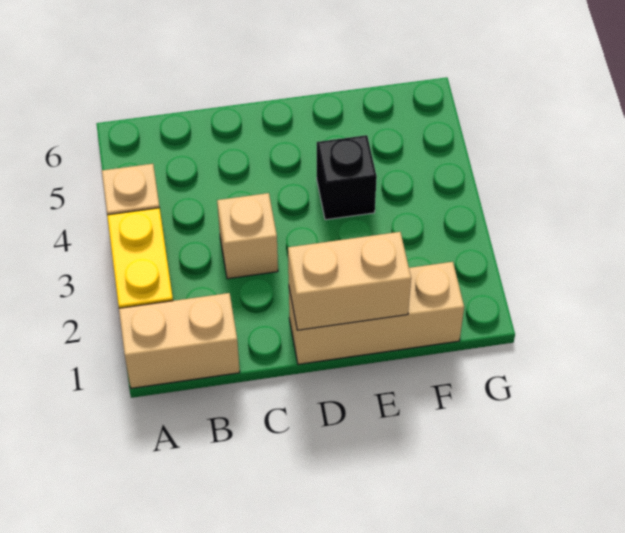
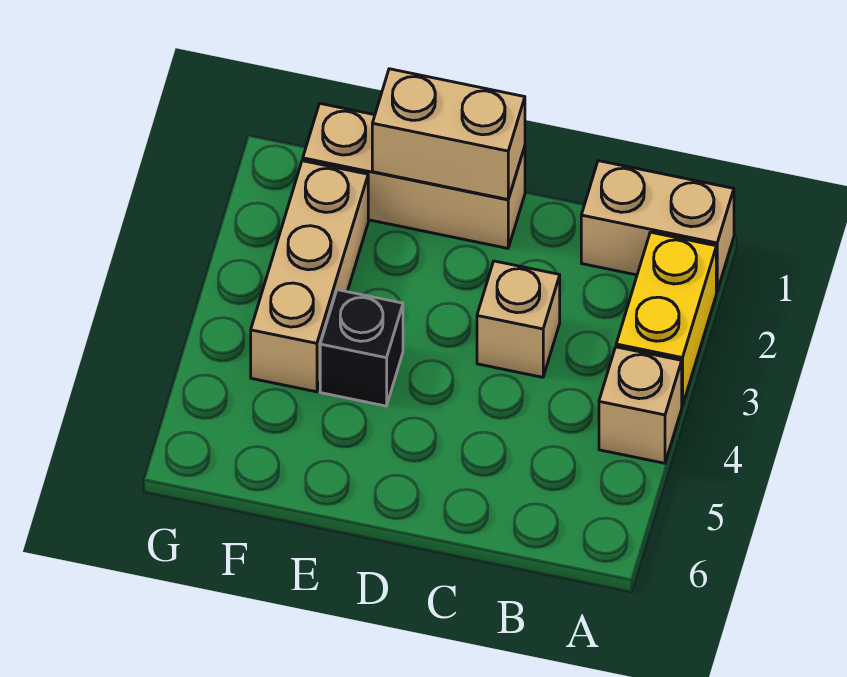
none -> tan brick F2:F4 level 1

